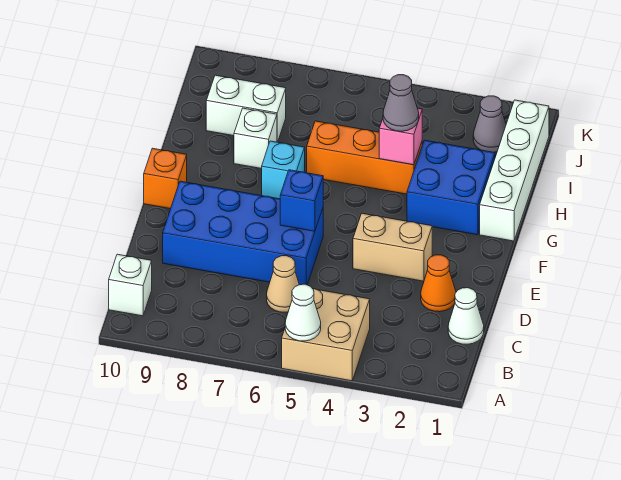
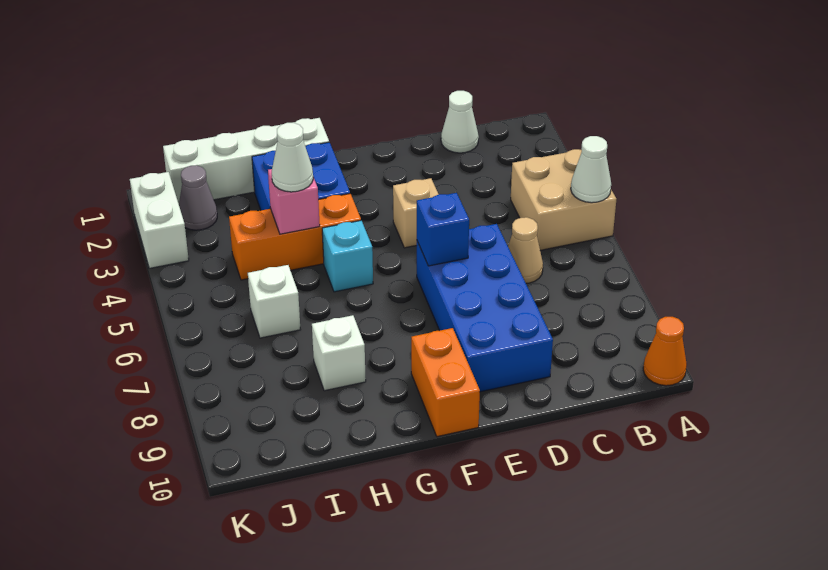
white brick B10 level 1 -> white brick I6 level 1
orange cone D2 level 1 -> orange cone A10 level 1
tan brick E3:E4 level 1 -> tan brick E4 level 1
orange brick F10 level 1 -> orange brick F9:F10 level 1
cyan brick G7 level 1 -> cyan brick G5 level 1
orange brick H4:H6 level 1 -> orange brick G4:I4 level 1
grey cone H4 level 3 -> white cone H4 level 3
white brick I8:I9 level 1 -> white brick K2:K3 level 1

